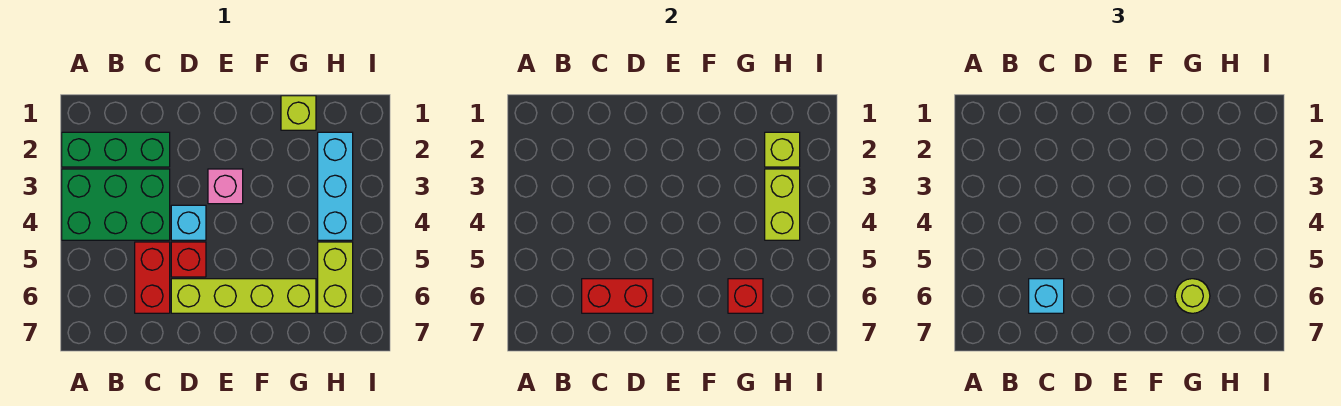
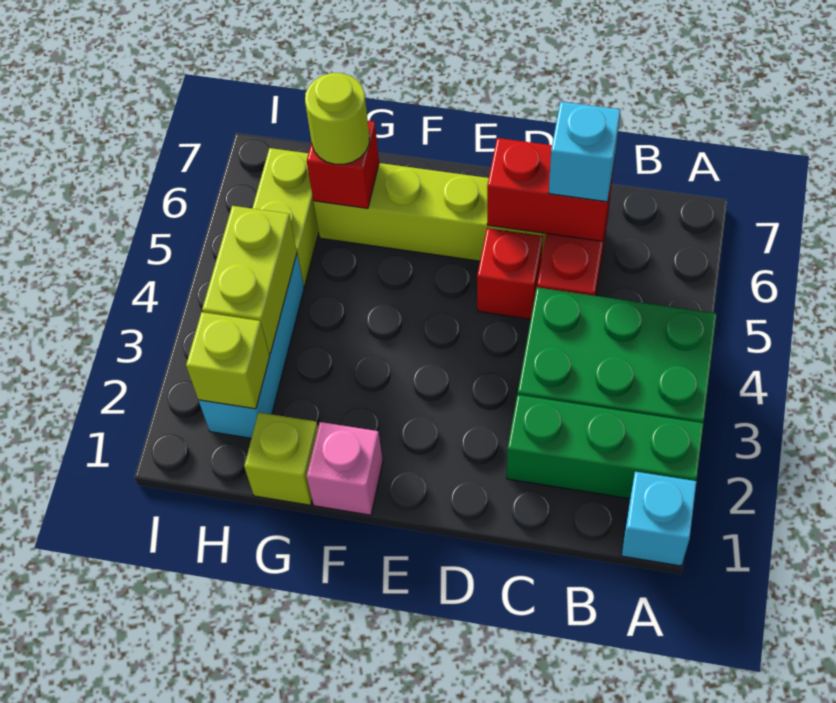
cyan brick D4 level 1 -> cyan brick A1 level 1
pink brick E3 level 1 -> pink brick F1 level 1

